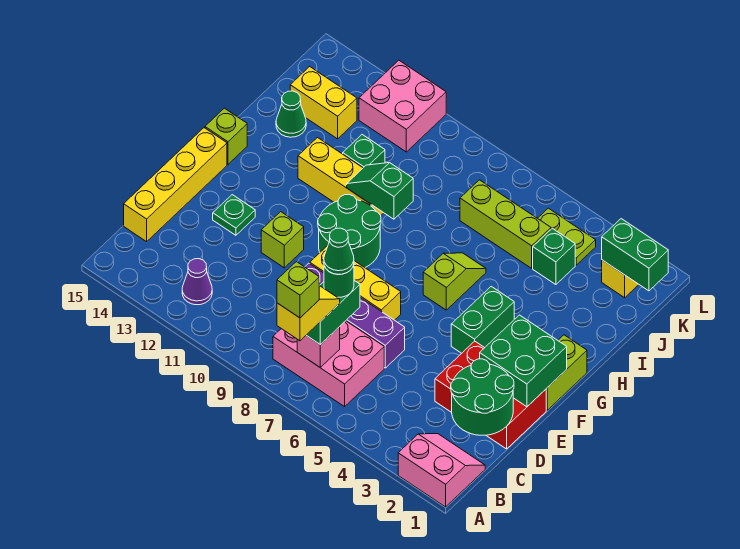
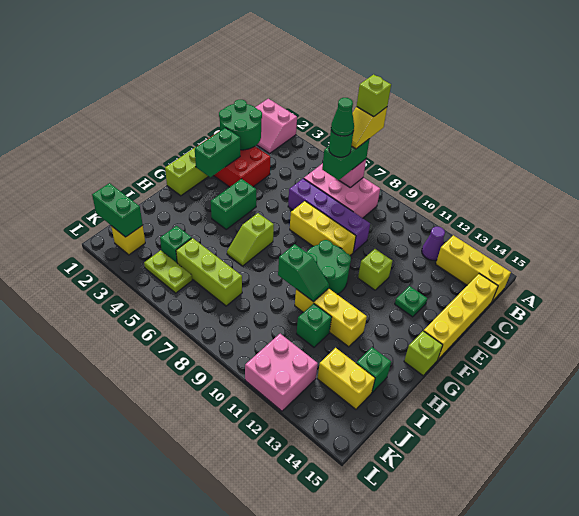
none -> yellow brick B13:B15 level 1
green brick E1:F2 level 2 -> green brick E2:F2 level 2
green cone I14 level 1 -> green brick I14 level 1

